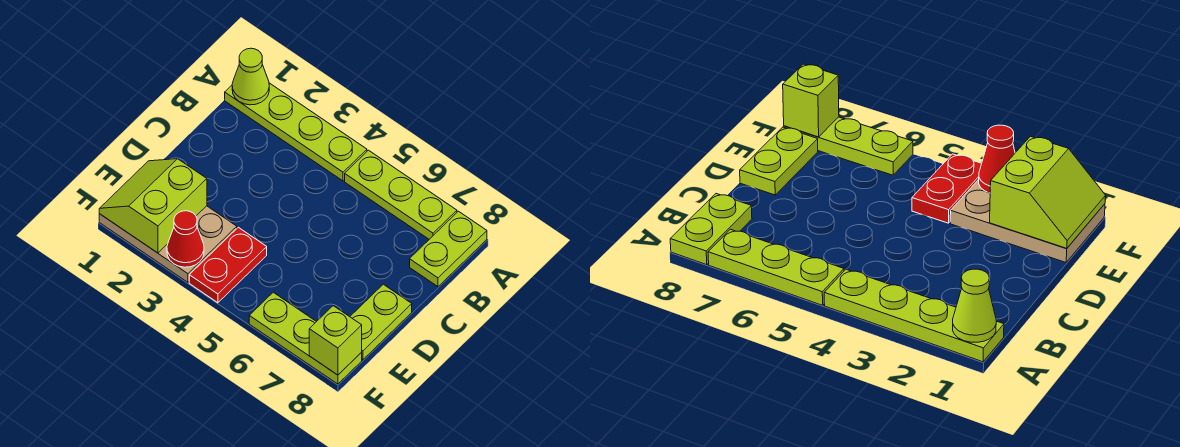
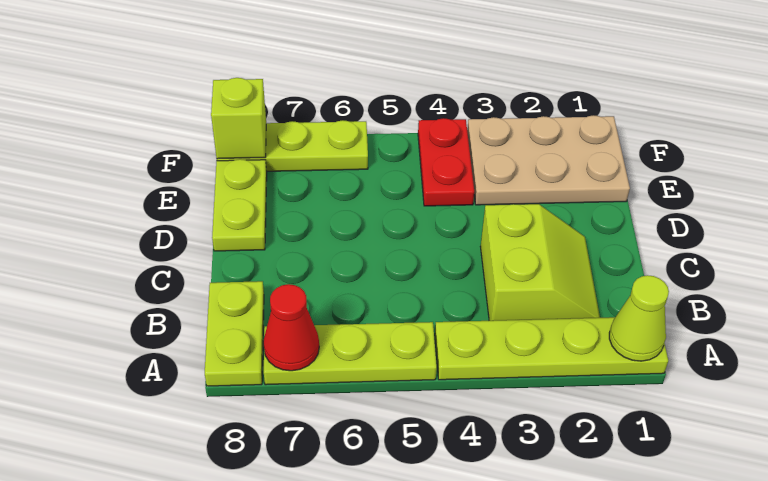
lime slope E1:F2 level 2 top 2 -> lime slope B2:C3 level 1 top 3
red cone F3 level 2 -> red cone A7 level 2

